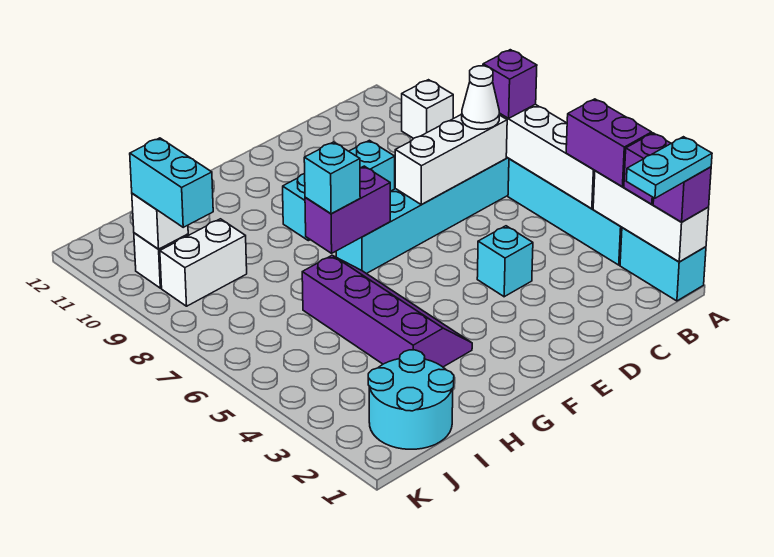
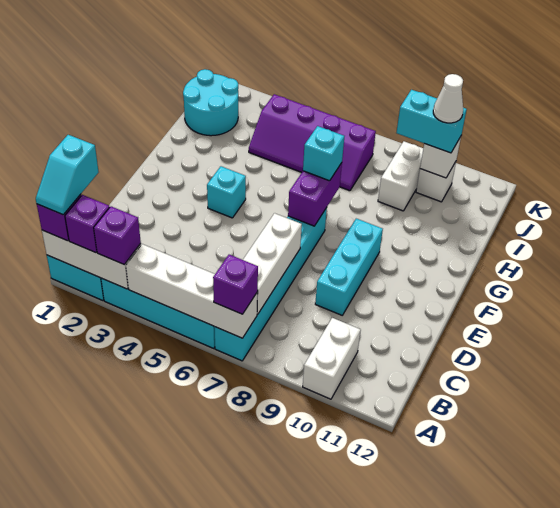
cyan plate A1:B1 level 4 -> cyan slope A1:B1 level 4 top B
purple brick A3:A4 level 3 -> purple brick A3 level 3
white brick A10 level 1 -> white brick A10:B10 level 1
white cone B7 level 3 -> white cone J10 level 4
cyan brick D4 level 1 -> cyan brick F4 level 1
purple slope G3:H6 level 1 top H -> purple slope I4:J7 level 1 top J

